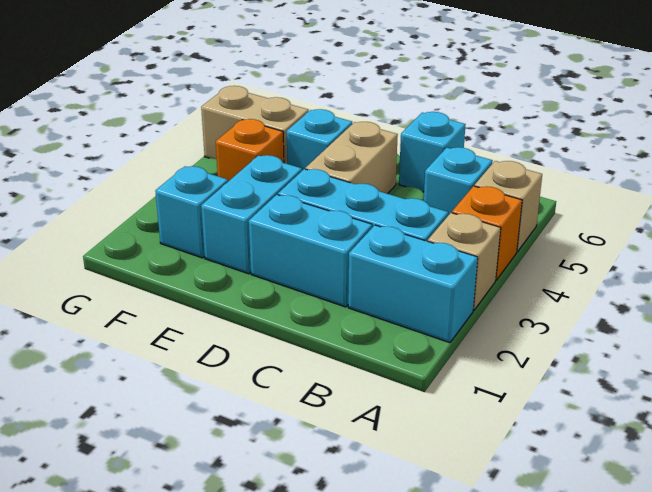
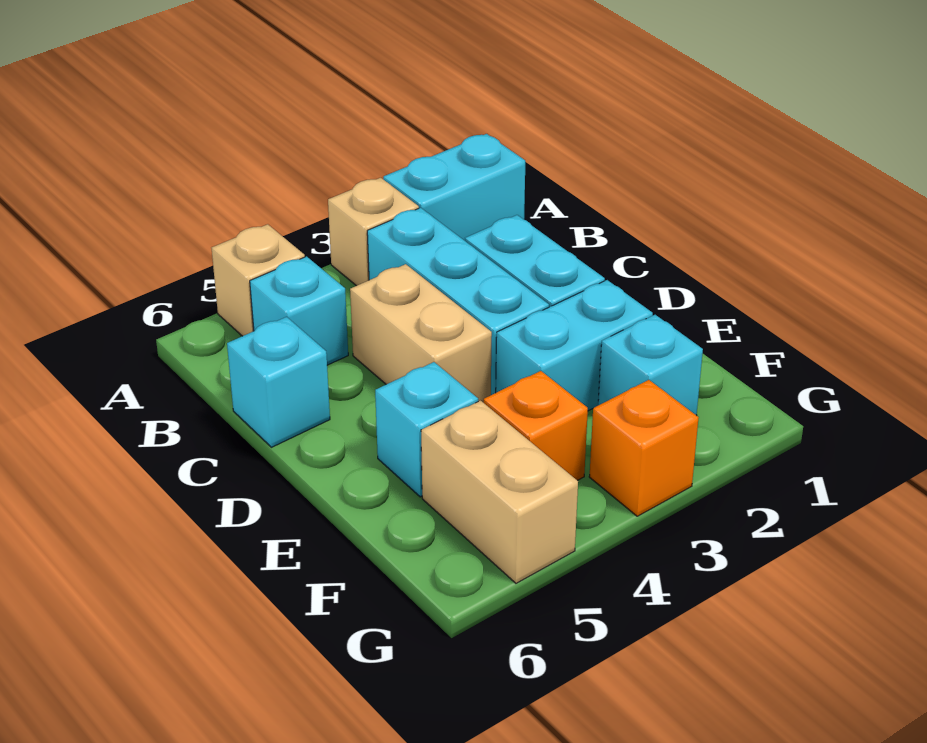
cyan brick A2:B2 level 1 -> cyan brick A1:A2 level 1
orange brick A4 level 1 -> orange brick G3 level 1
tan brick D4:D5 level 1 -> tan brick C4:D4 level 1

